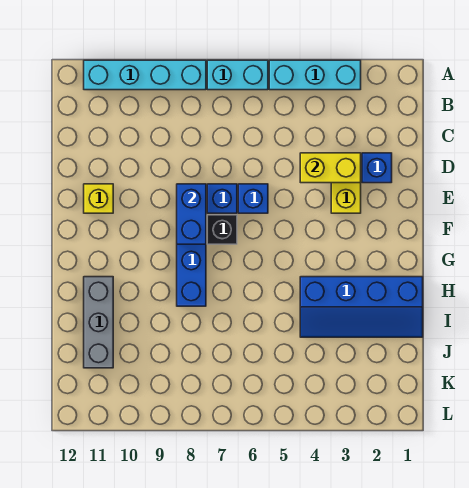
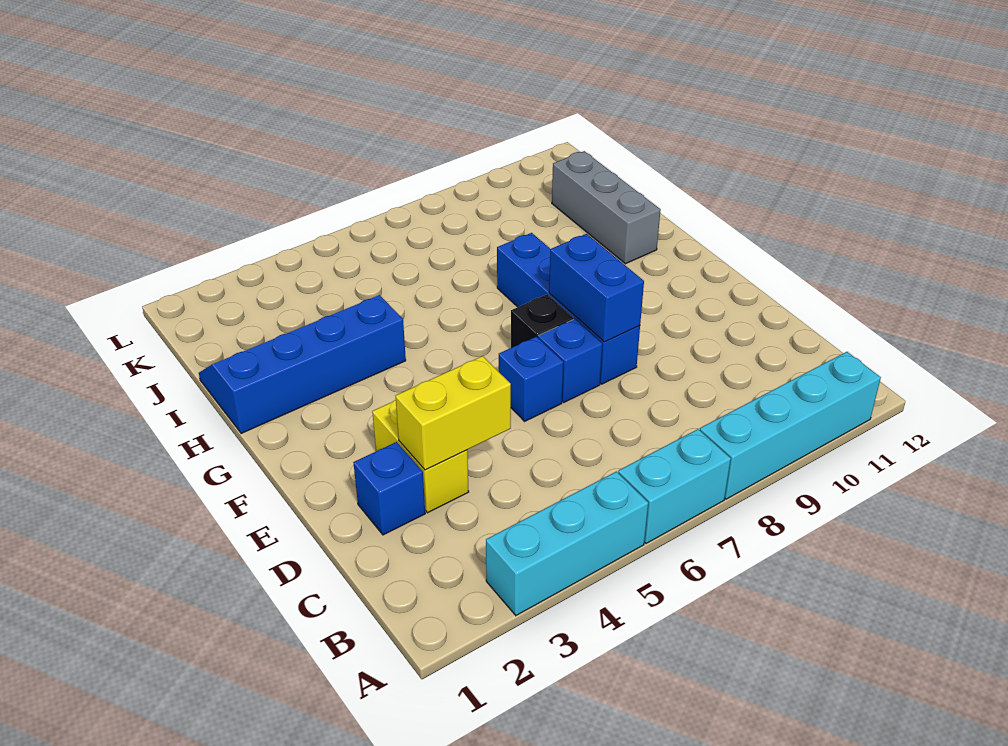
yellow brick E11 level 1 -> none

